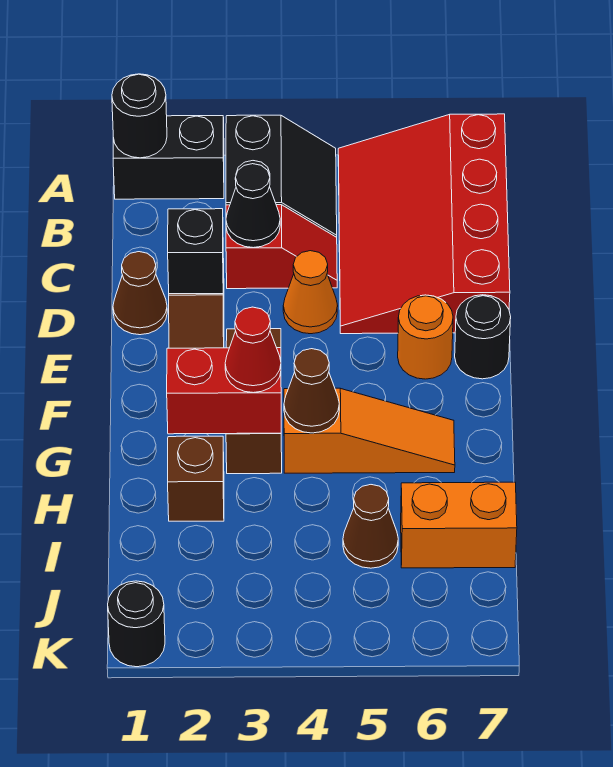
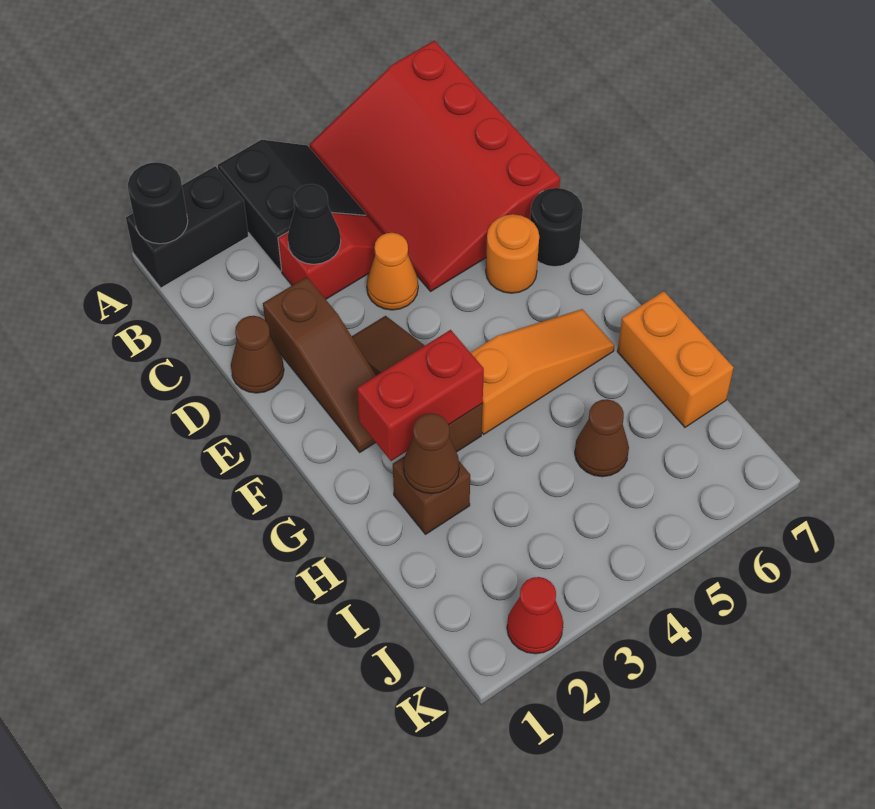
black brick D2 level 2 -> none
red cone G3 level 3 -> red cone K2 level 1
brown cone G4 level 2 -> brown cone H2 level 2
orange brick I6:I7 level 1 -> orange brick H7:I7 level 1
black round brick K1 level 1 -> none

